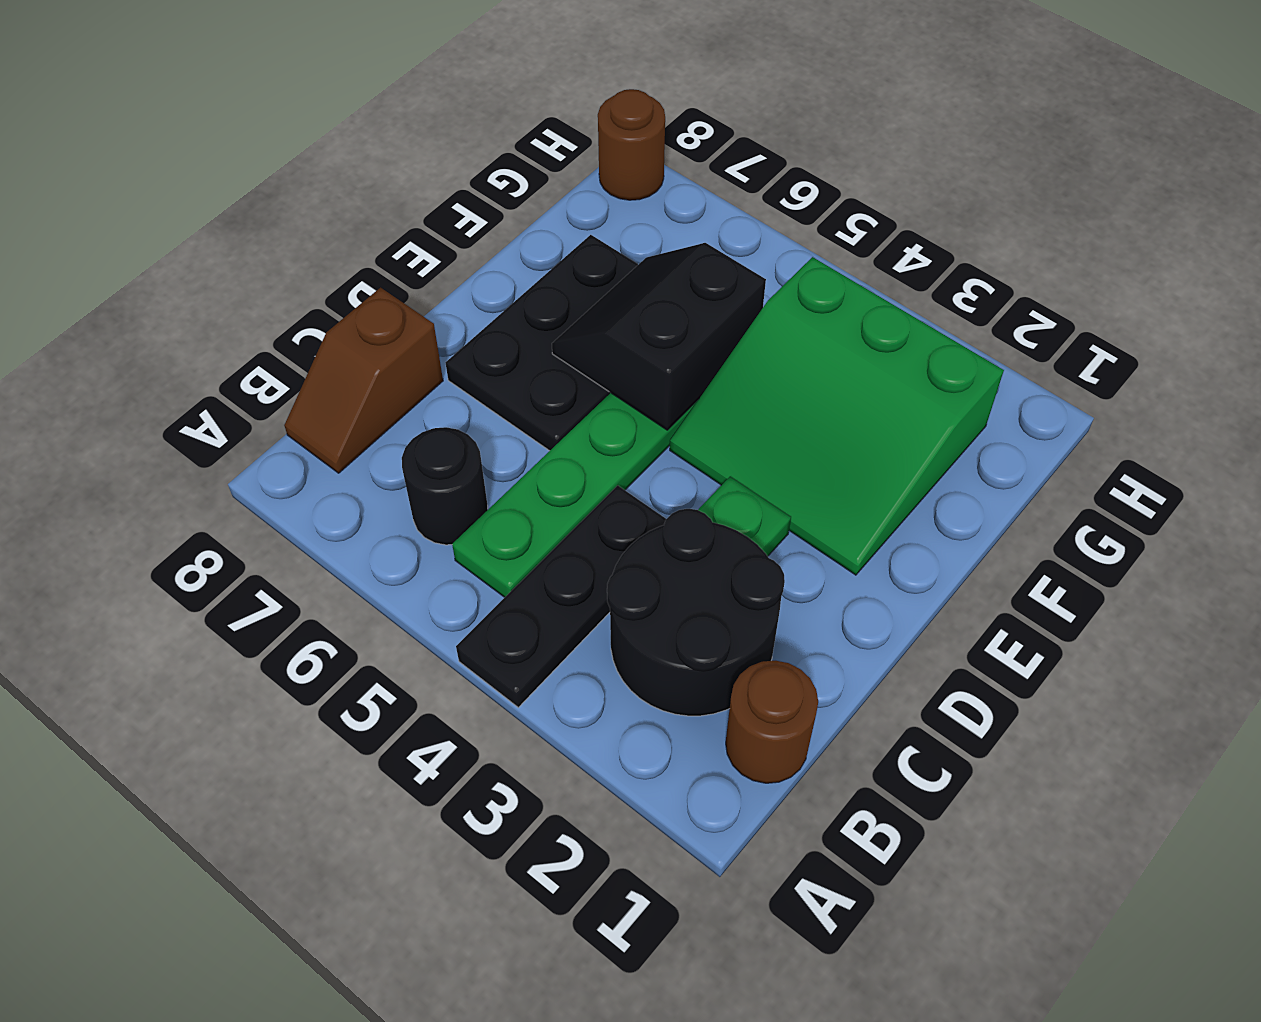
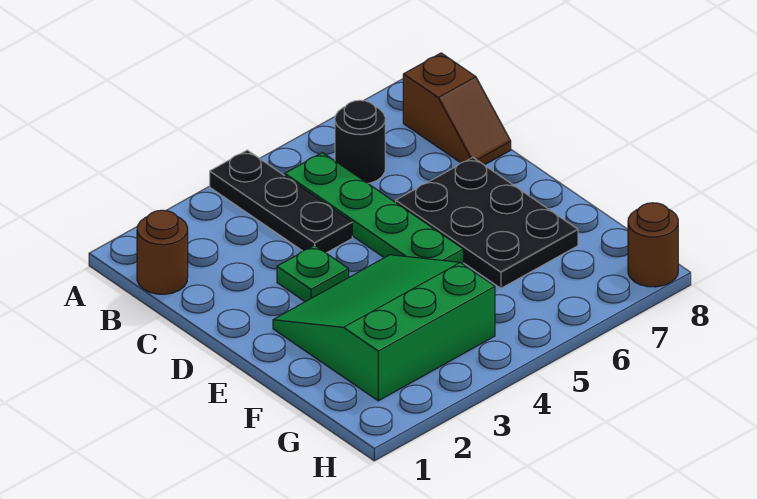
black round brick B2:C3 level 1 -> none
brown slope B8:C8 level 1 top C -> brown slope B8:C8 level 1 top B
black slope E5:F6 level 2 top 5 -> none

